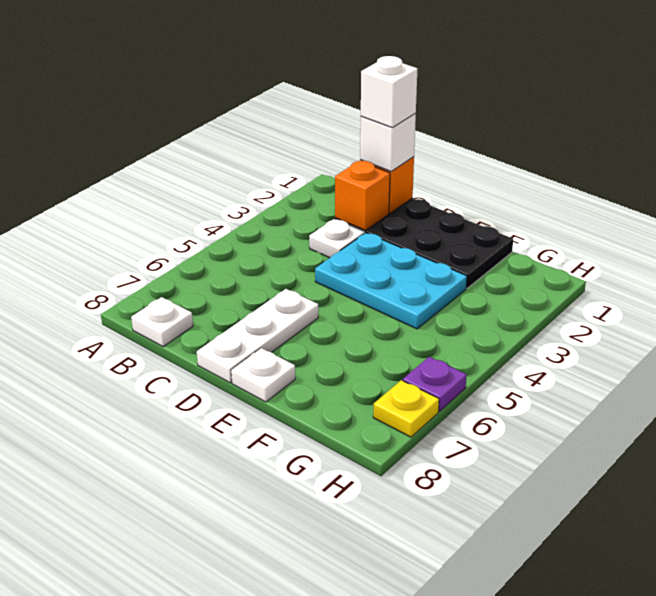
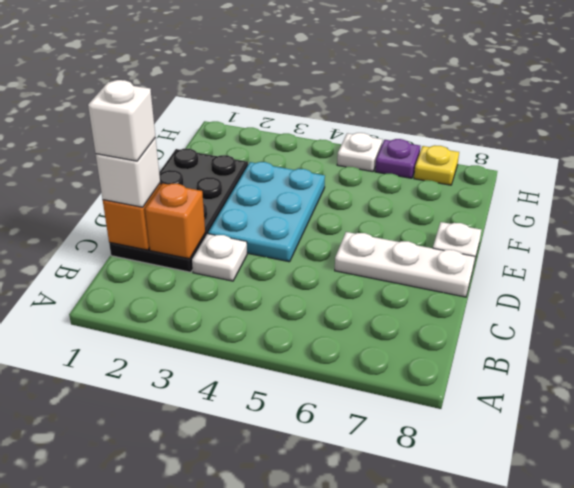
white plate B8 level 1 -> white plate H5 level 1

